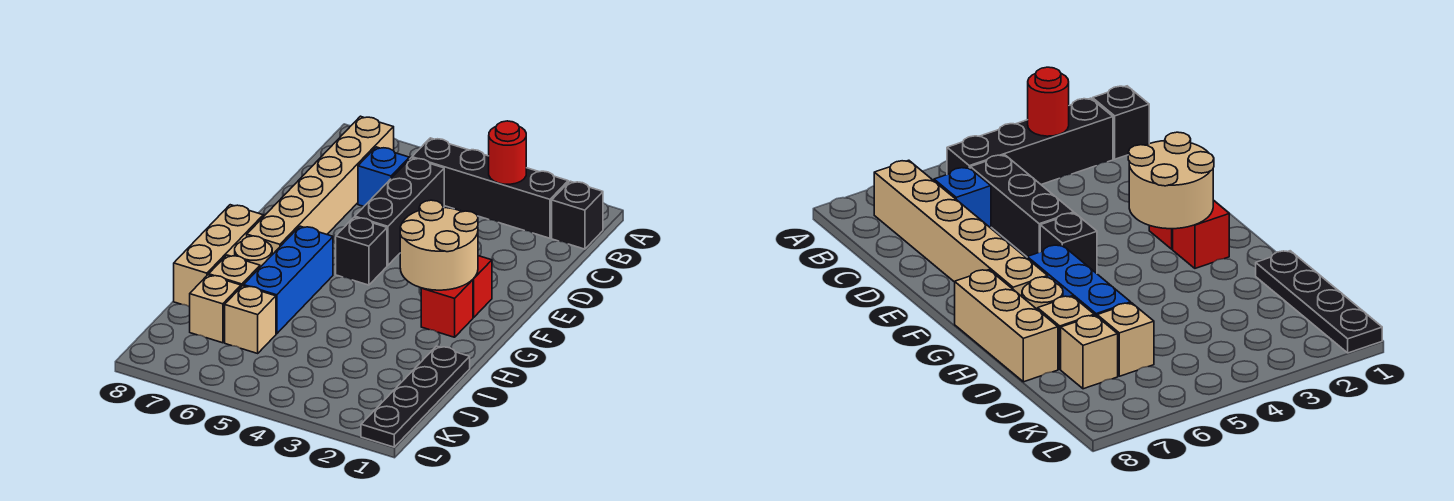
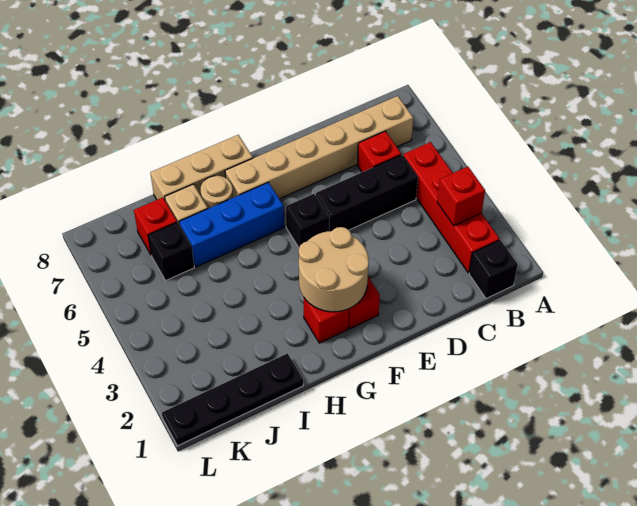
black brick B2:B5 level 1 -> red brick B2:B5 level 1
red round brick B3 level 2 -> red brick B3 level 2
blue brick C6 level 1 -> red brick C6 level 1
tan brick J6 level 1 -> black brick J6 level 1
tan brick J7 level 1 -> red brick J7 level 1

